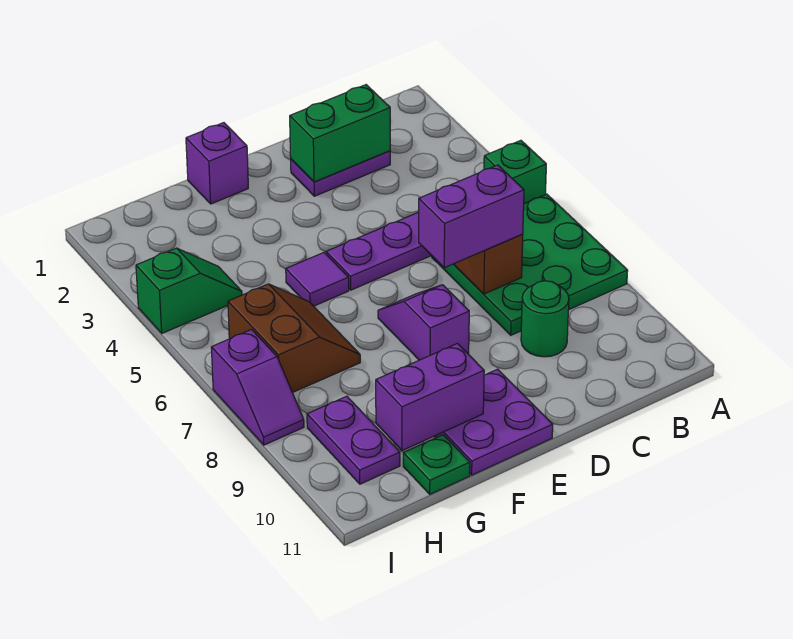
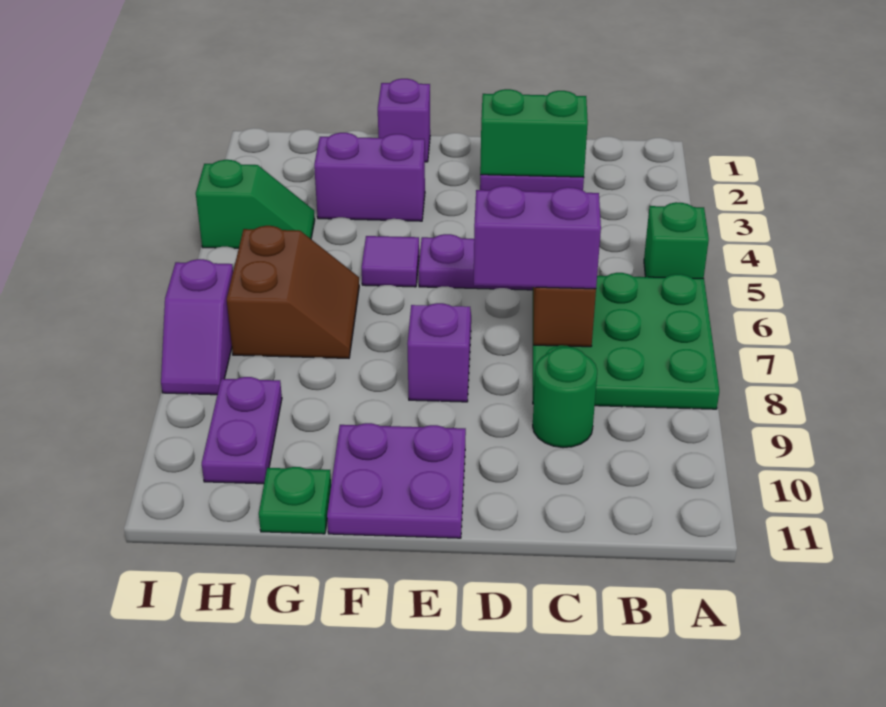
purple brick F10:G10 level 2 -> purple brick F3:G3 level 1

